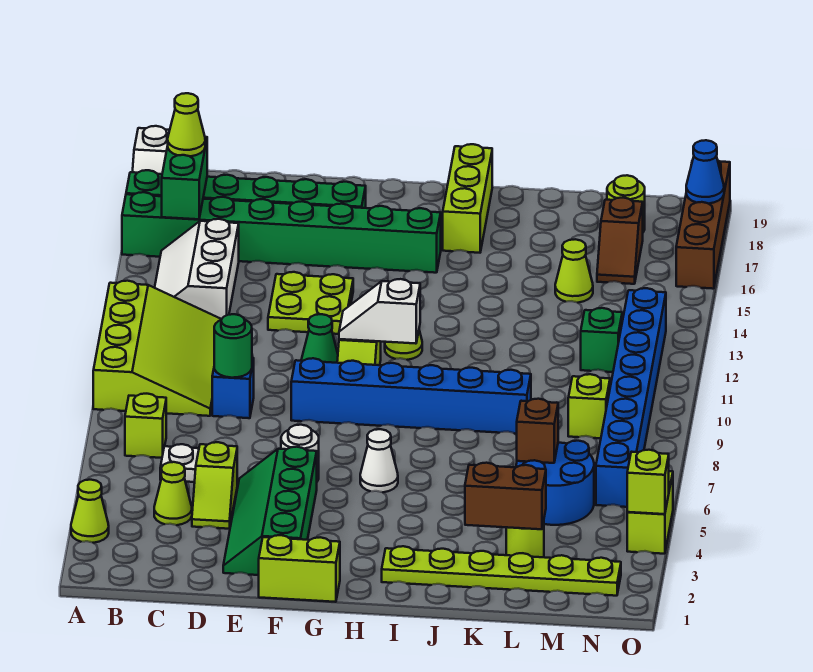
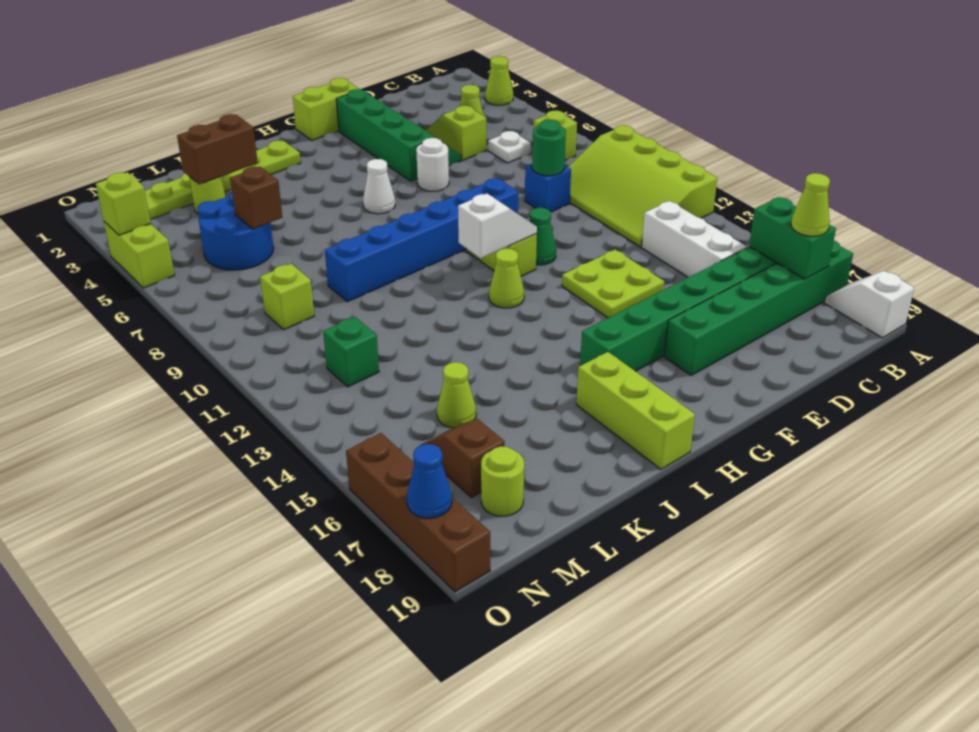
blue brick N6:N13 level 1 -> none

